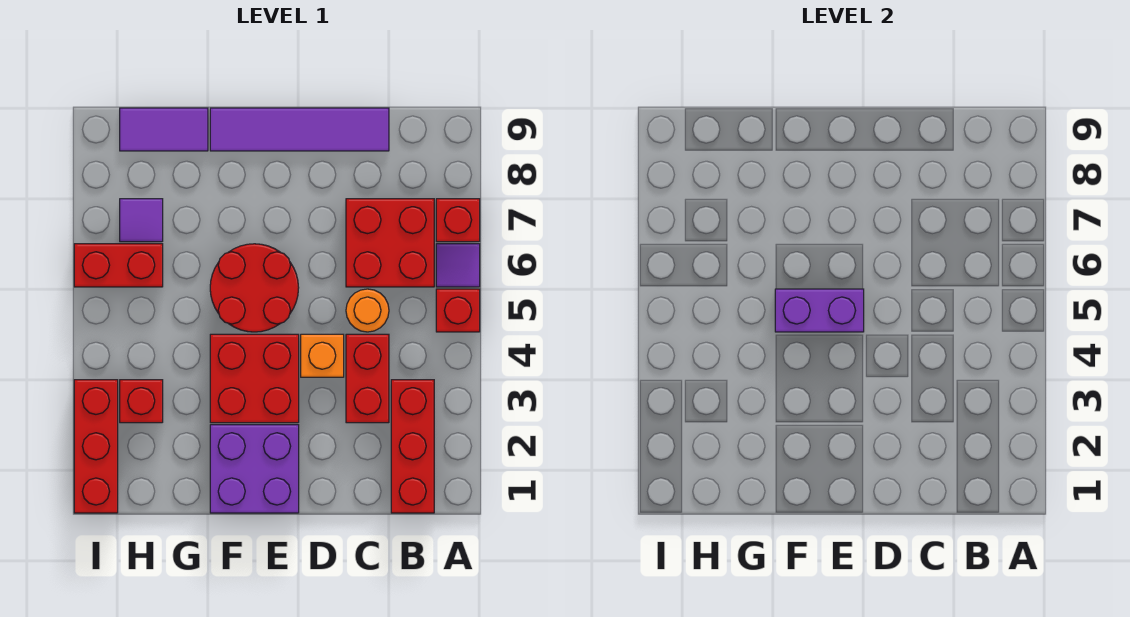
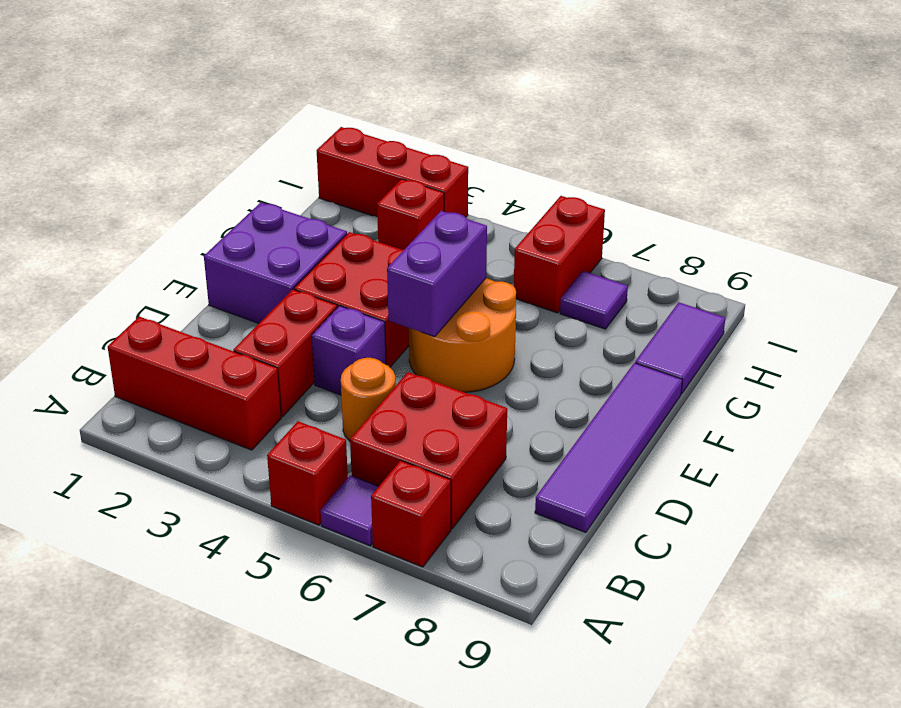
red brick C3:C4 level 1 -> red brick C3:D3 level 1
orange brick D4 level 1 -> purple brick D4 level 1
red round brick E5:F6 level 1 -> orange round brick E5:F6 level 1

